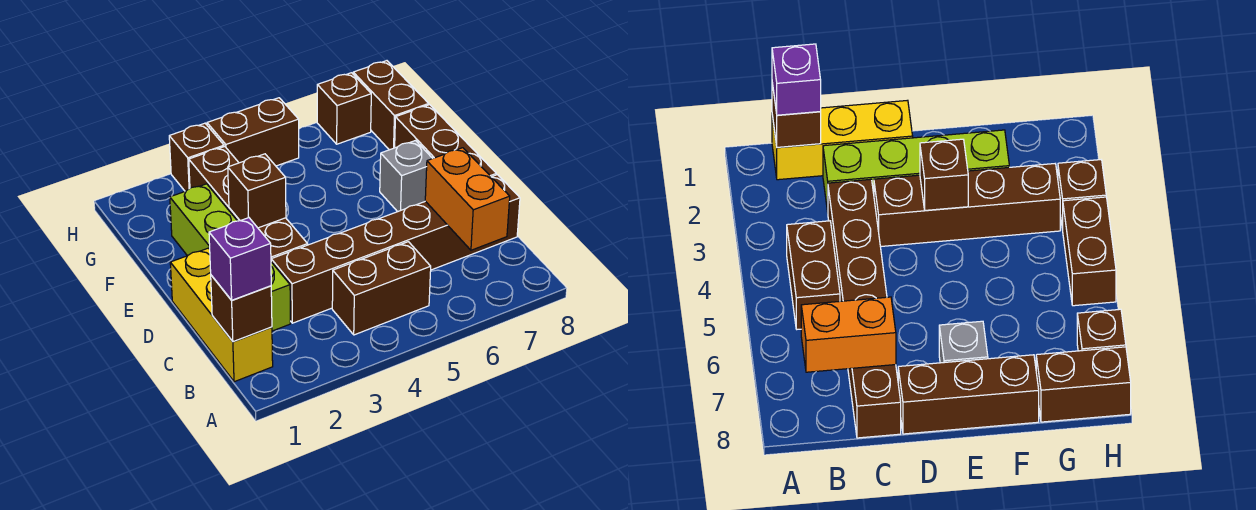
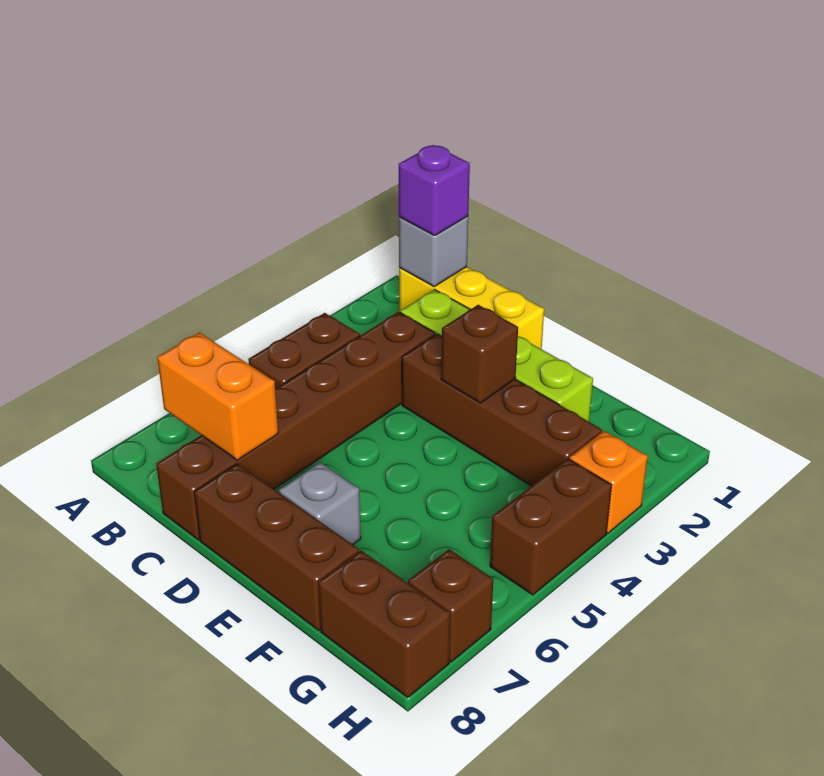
brown brick B1 level 2 -> grey brick B1 level 2
brown brick H3 level 1 -> orange brick H3 level 1

